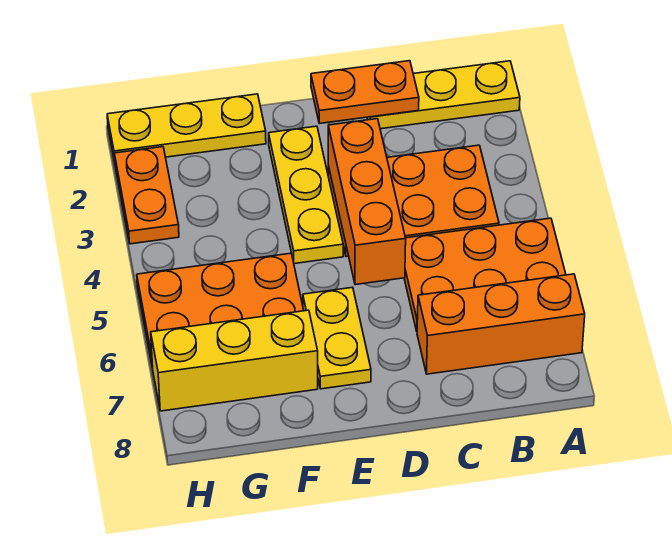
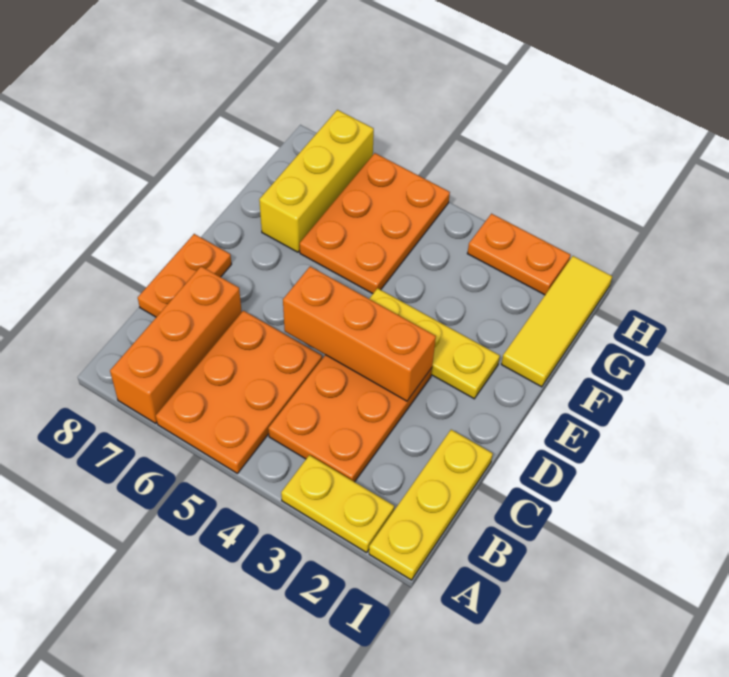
orange plate C1:D1 level 2 -> orange plate C8:D8 level 1
yellow plate E6:E7 level 1 -> yellow plate A2:A3 level 1
yellow plate F1:H1 level 1 -> yellow tile F1:H1 level 1

